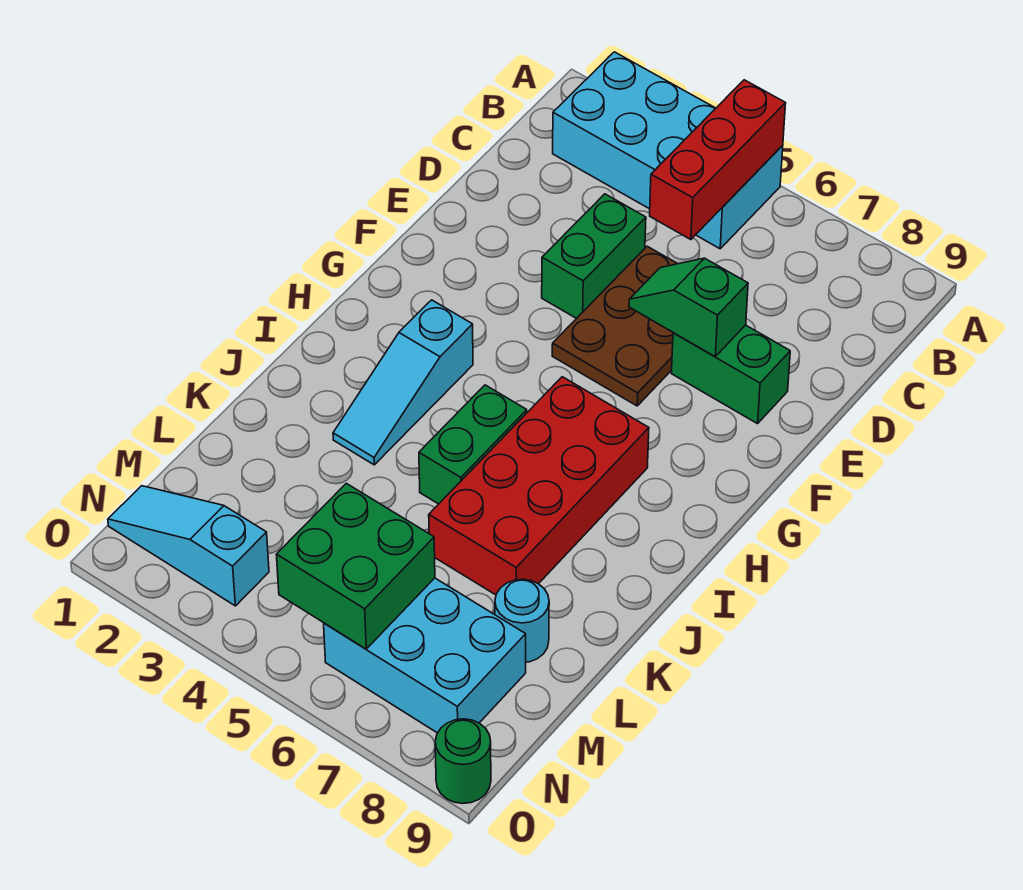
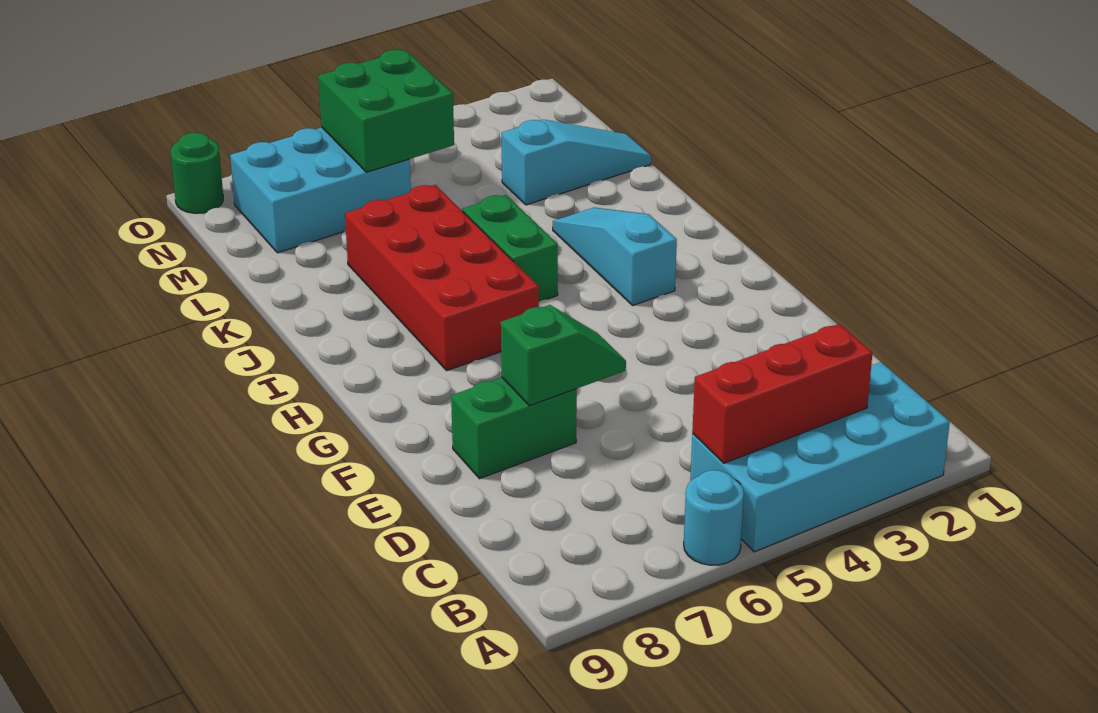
red brick A5:C5 level 2 -> red brick B3:B5 level 2
green brick D4:E4 level 1 -> none
brown plate D5:F6 level 1 -> none
cyan round brick L8 level 1 -> cyan round brick A6 level 1
cyan slope N1:N3 level 1 top 3 -> cyan slope L1:L3 level 1 top 3

